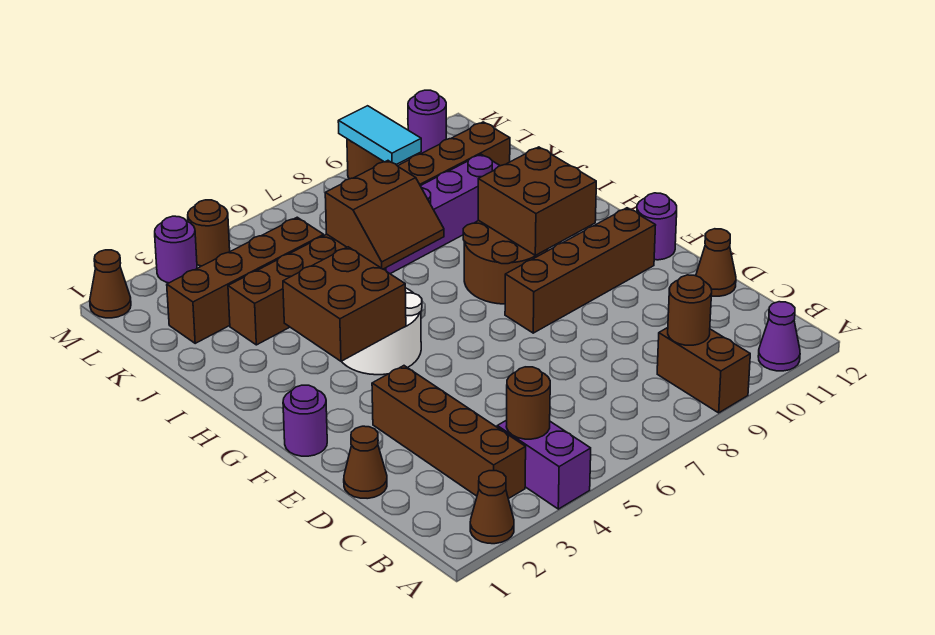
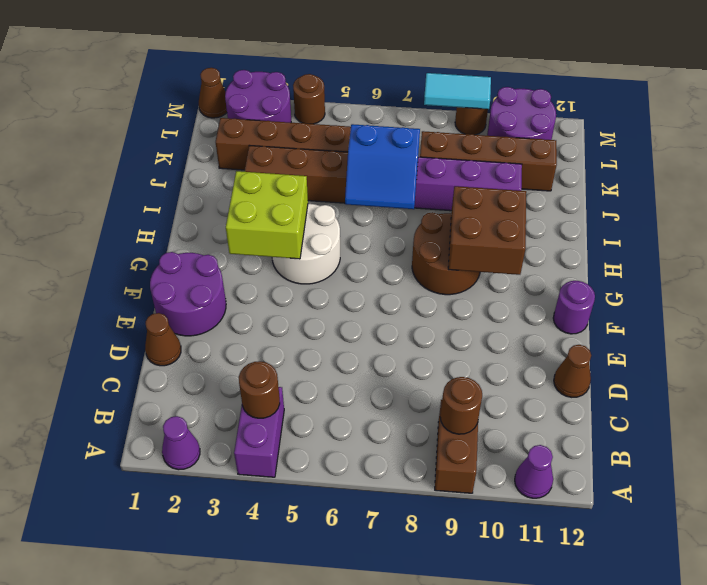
brown cone A2 level 1 -> purple cone A2 level 1
brown brick B3:E3 level 1 -> none
purple round brick F1 level 1 -> purple round brick E1:F2 level 1
brown brick F8:F11 level 1 -> none
brown brick G3:H4 level 2 -> lime brick G3:H4 level 2
brown slope I6:J7 level 2 top J -> blue slope I6:J7 level 2 top J
cyan tile L9:M9 level 2 -> cyan tile M8:M9 level 2
purple round brick M3 level 1 -> purple round brick L2:M3 level 1
purple round brick M11 level 1 -> purple round brick L10:M11 level 1

